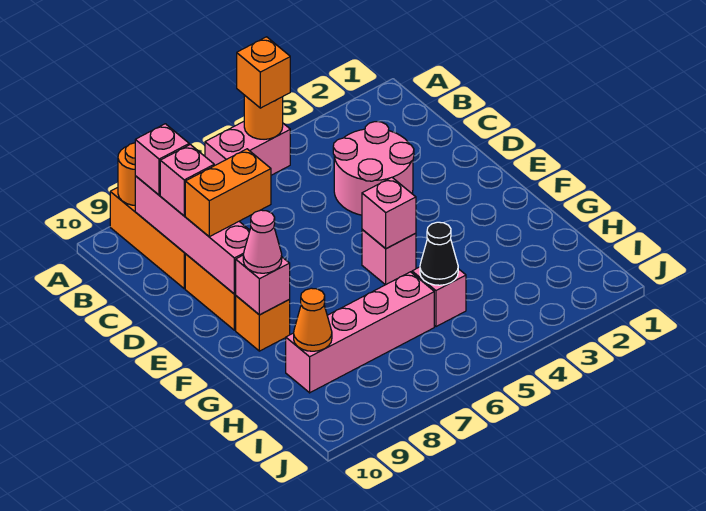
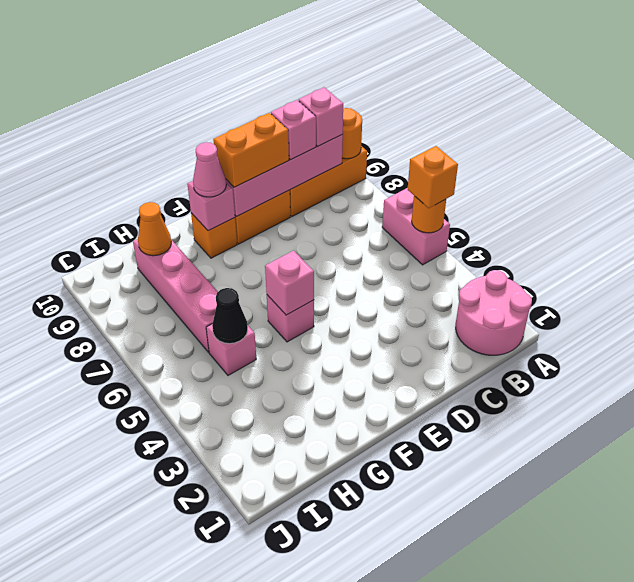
pink round brick C3:D4 level 1 -> pink round brick A1:B2 level 1
orange brick D8:D9 level 3 -> orange brick D9:E9 level 3

